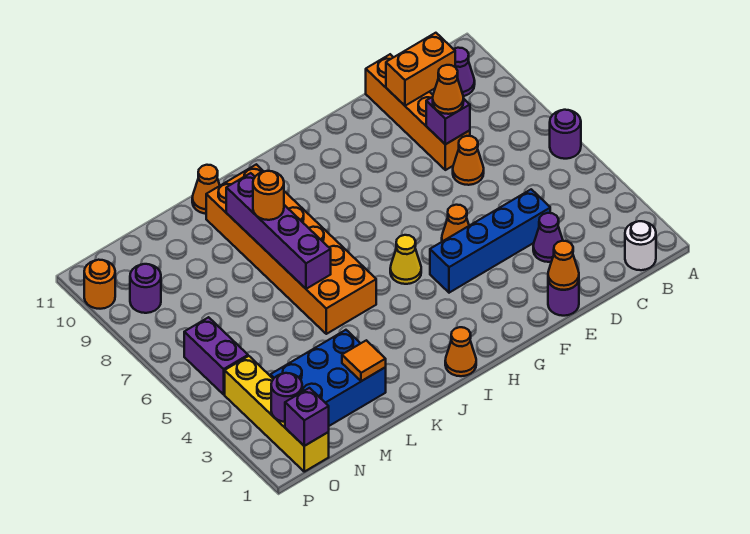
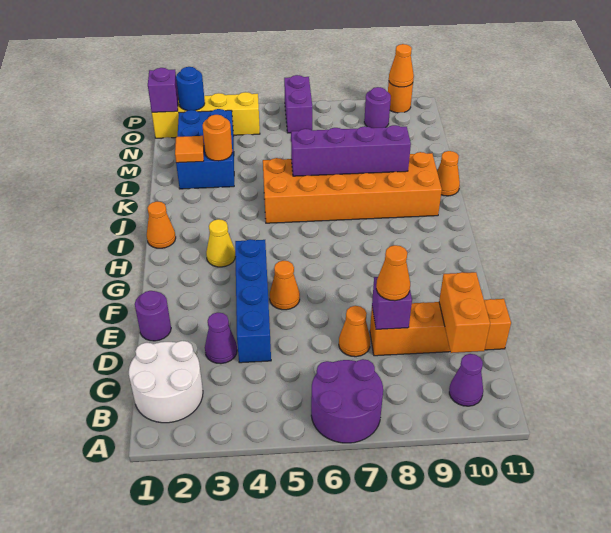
purple round brick A6 level 1 -> purple round brick A6:B7 level 1
white round brick B1 level 1 -> white round brick B1:C2 level 1
orange cone E1 level 2 -> orange cone P10 level 2
yellow cone H5 level 1 -> yellow cone H3 level 1
orange round brick K8 level 3 -> orange round brick L3 level 2
purple round brick O2 level 2 -> blue round brick O2 level 2
purple brick O5:O6 level 1 -> purple brick O6:P6 level 1

